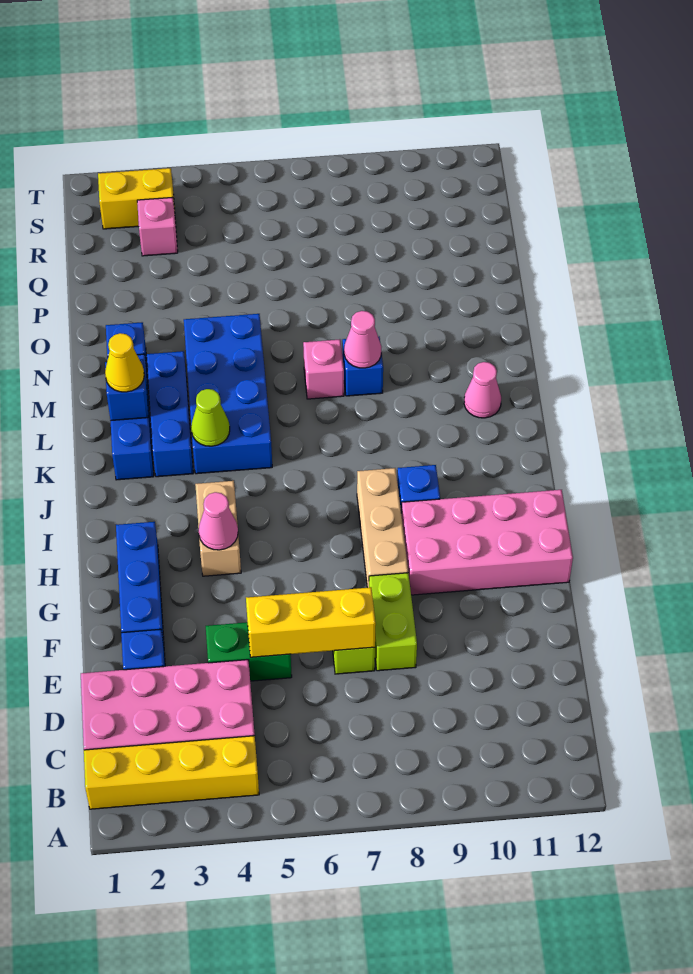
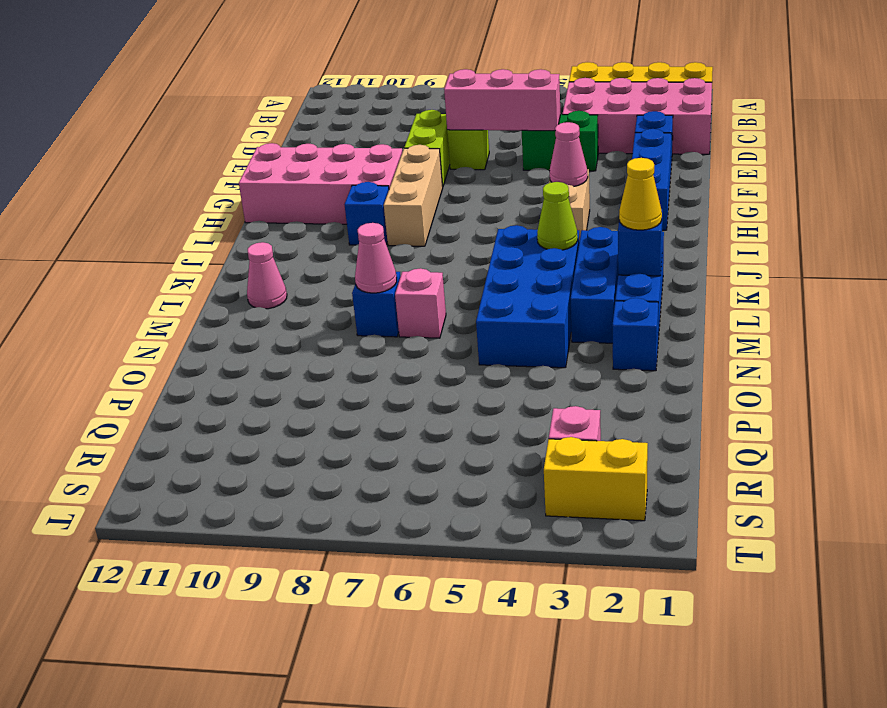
yellow brick E5:E7 level 2 -> pink brick E5:E7 level 2

